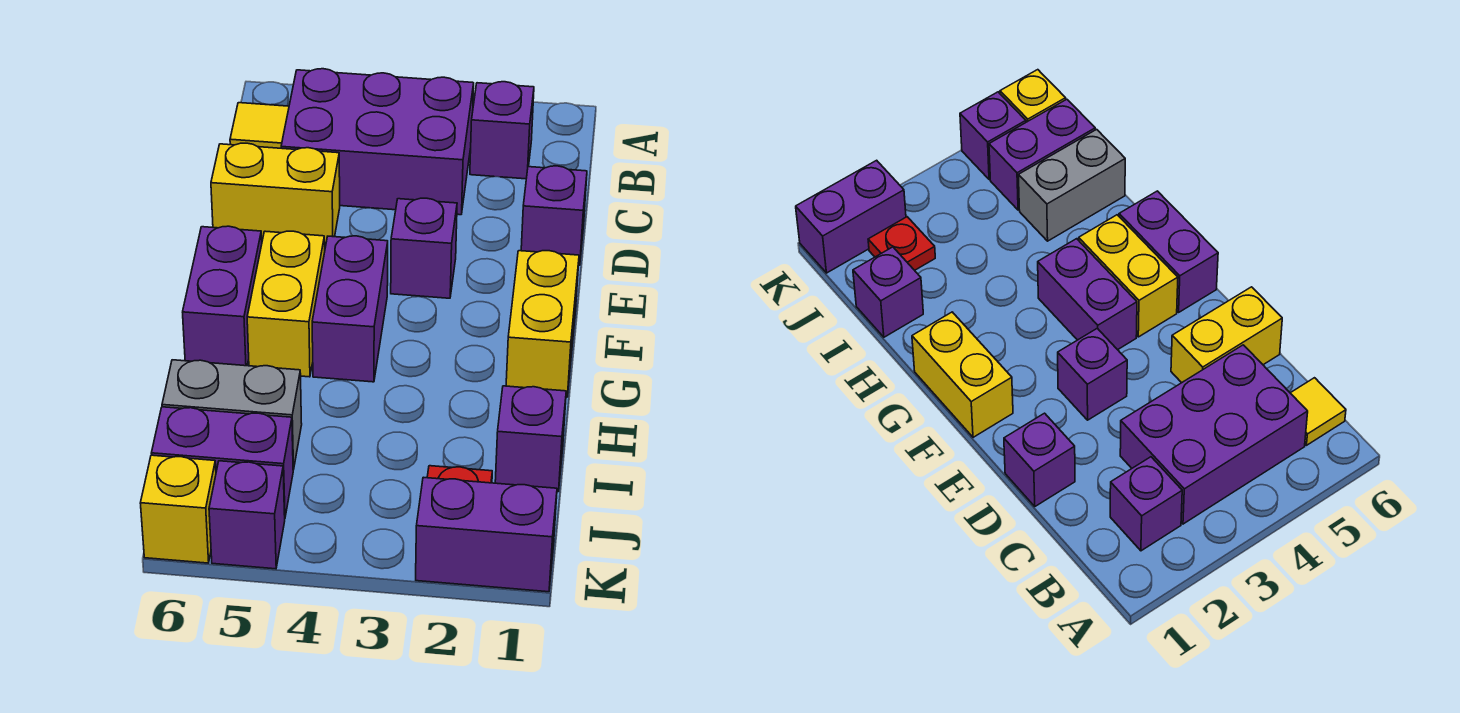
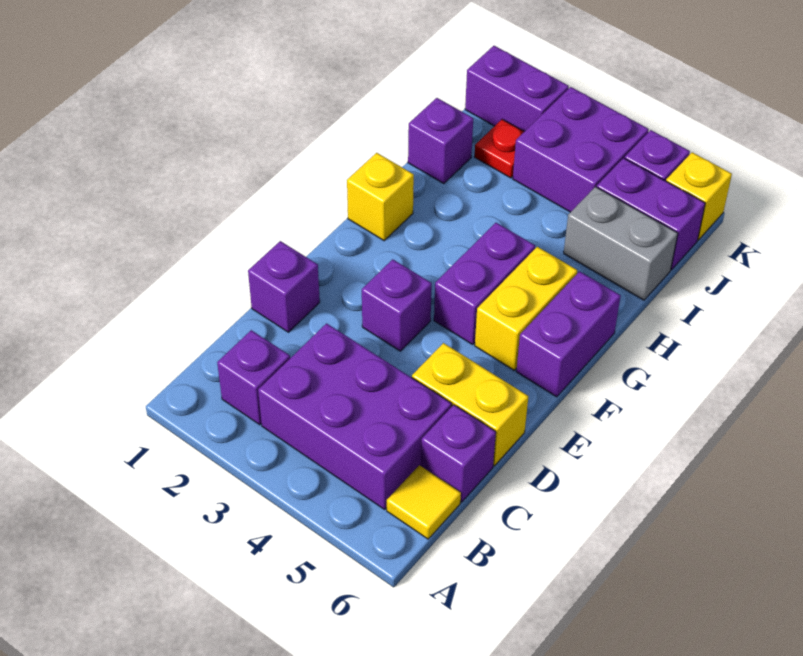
none -> purple brick C6 level 1
yellow brick F1:G1 level 1 -> yellow brick G1 level 1
none -> purple brick J3:K4 level 1

